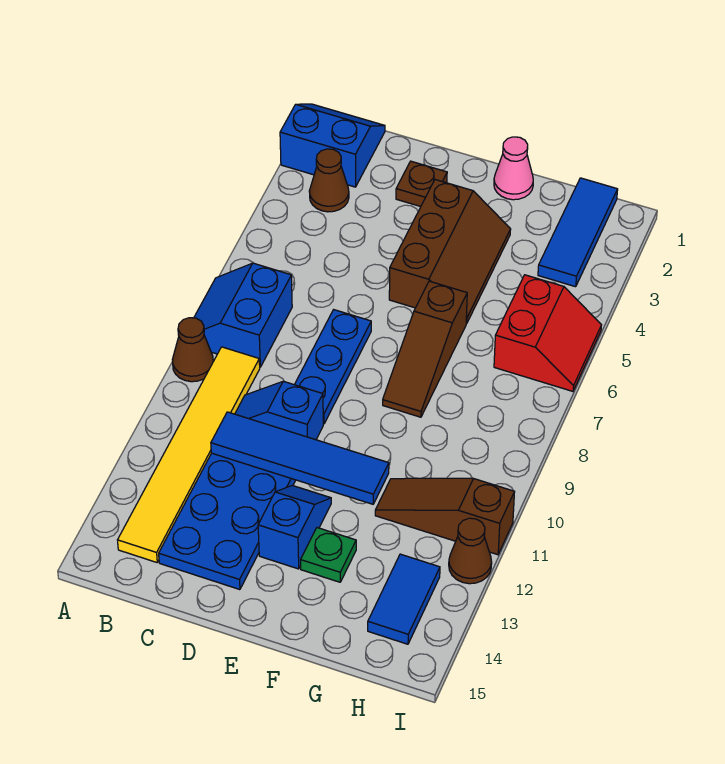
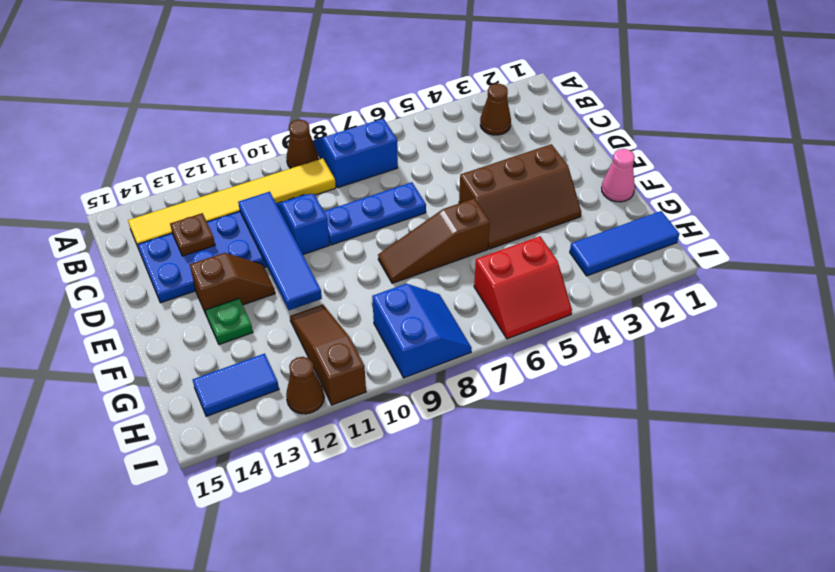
blue slope A1:B2 level 1 top 2 -> blue slope H8:I9 level 1 top 9
brown plate D2 level 1 -> brown plate C13 level 2
blue slope E12:E13 level 1 top 13 -> brown slope E12:E13 level 1 top 13

